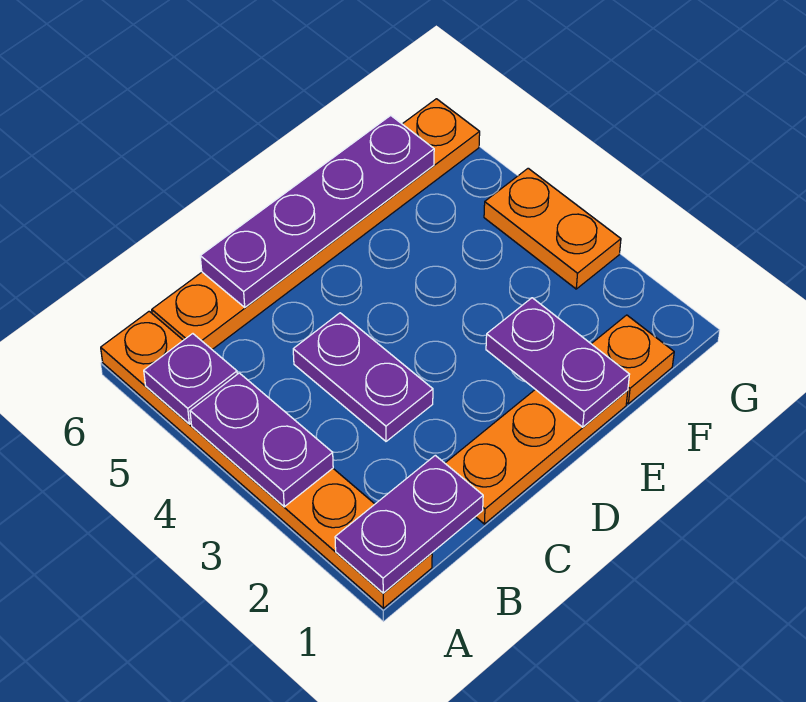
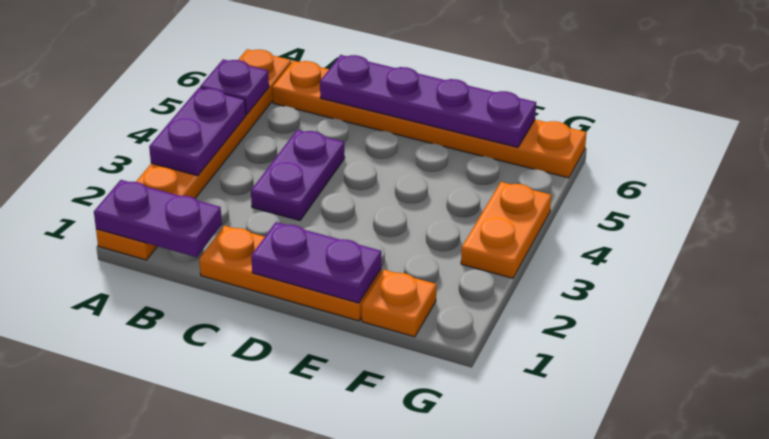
purple plate E1:E2 level 2 -> purple plate D1:E1 level 2

